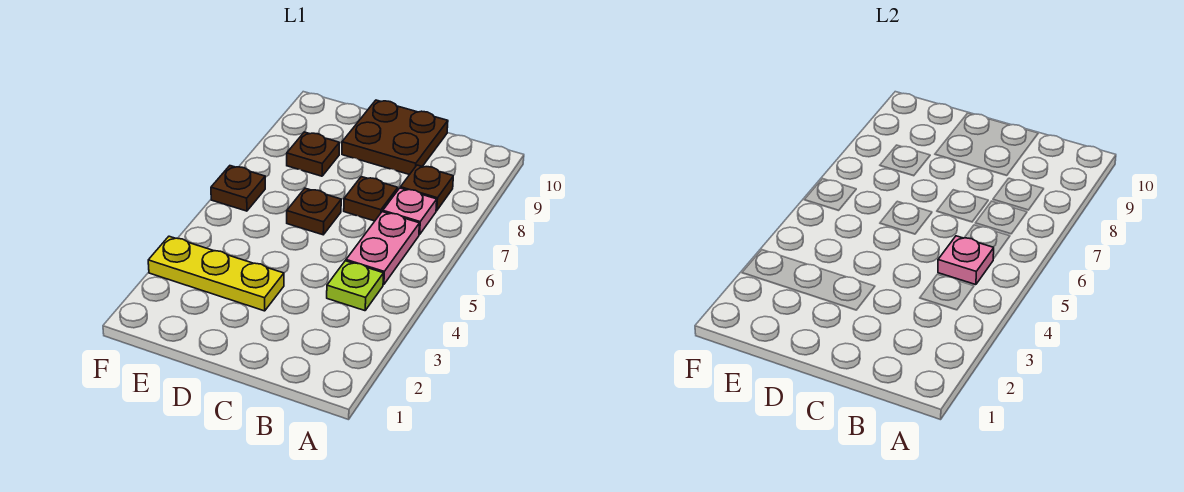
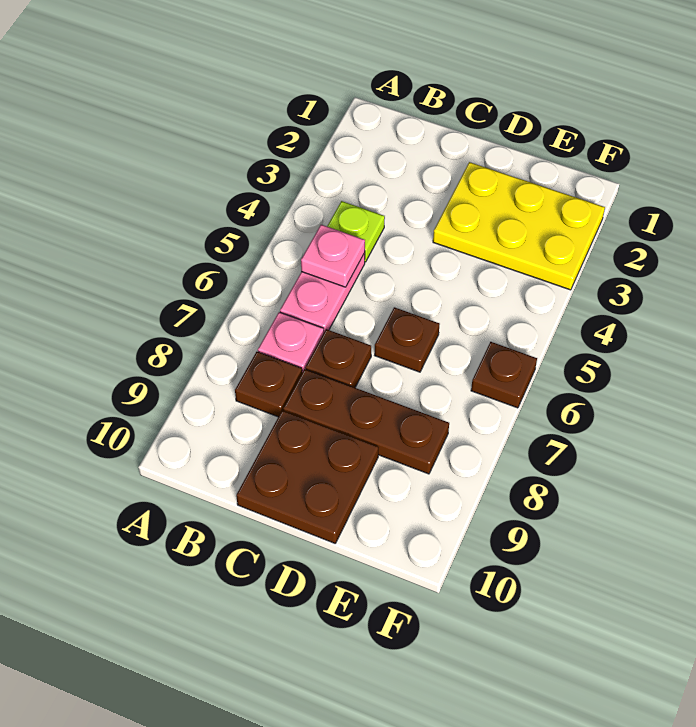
yellow plate D3:F3 level 1 -> yellow plate D2:F3 level 1
brown plate E8 level 1 -> brown plate C8:E8 level 1

